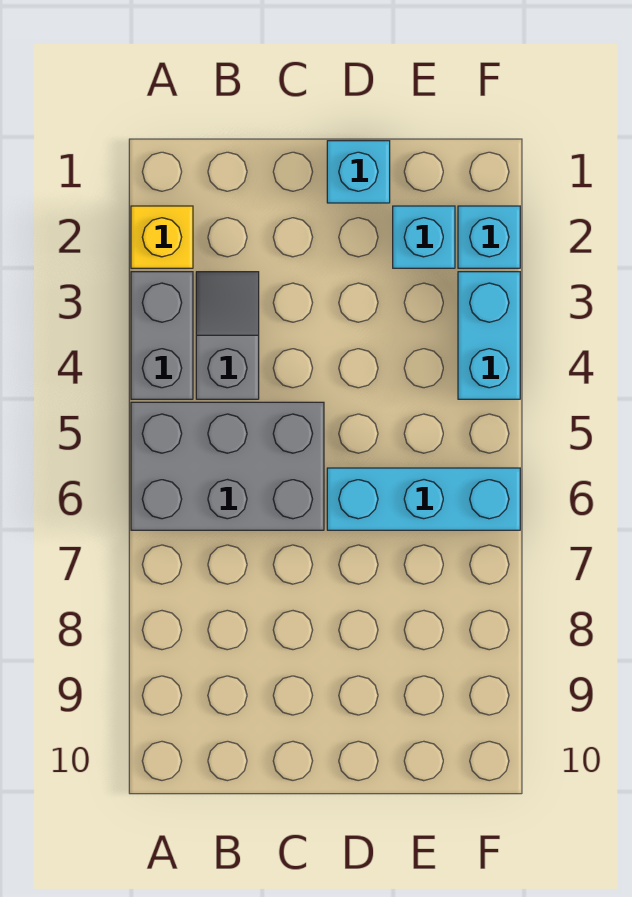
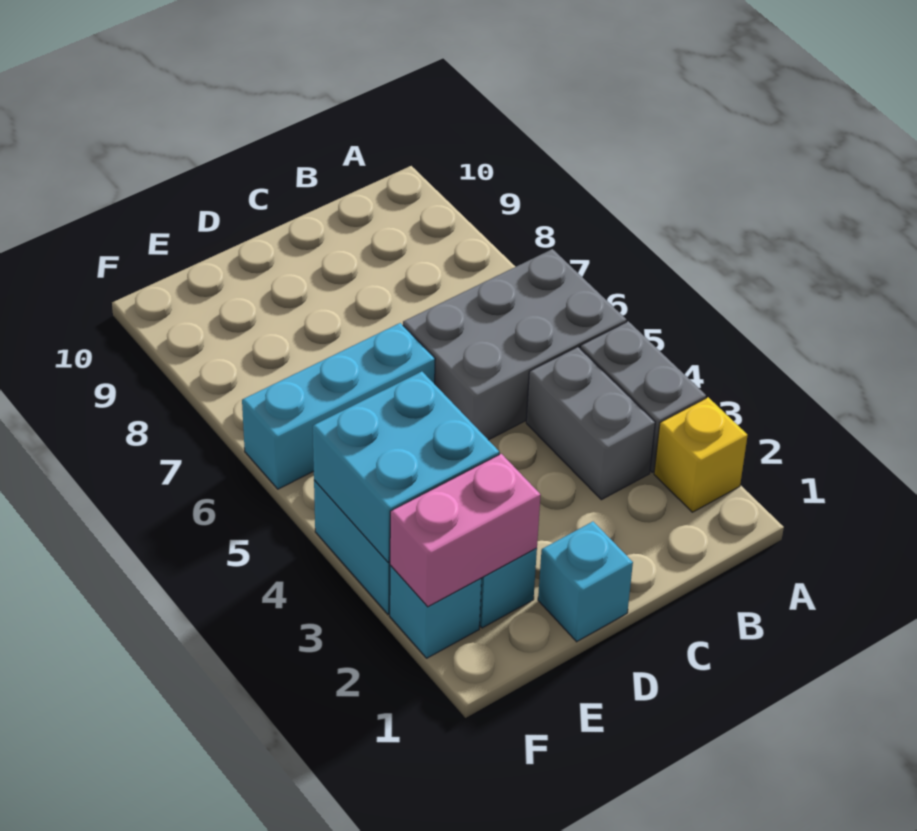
grey slope B3:B4 level 1 top 4 -> grey brick B3:B4 level 1
none -> pink brick E2:F2 level 2
none -> cyan brick E3:F4 level 2

